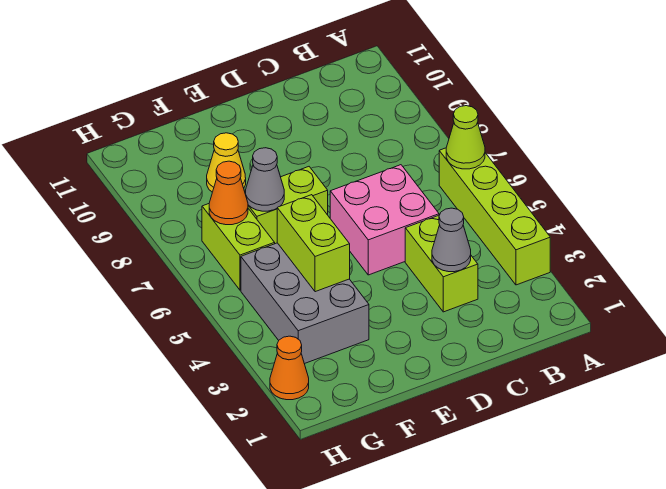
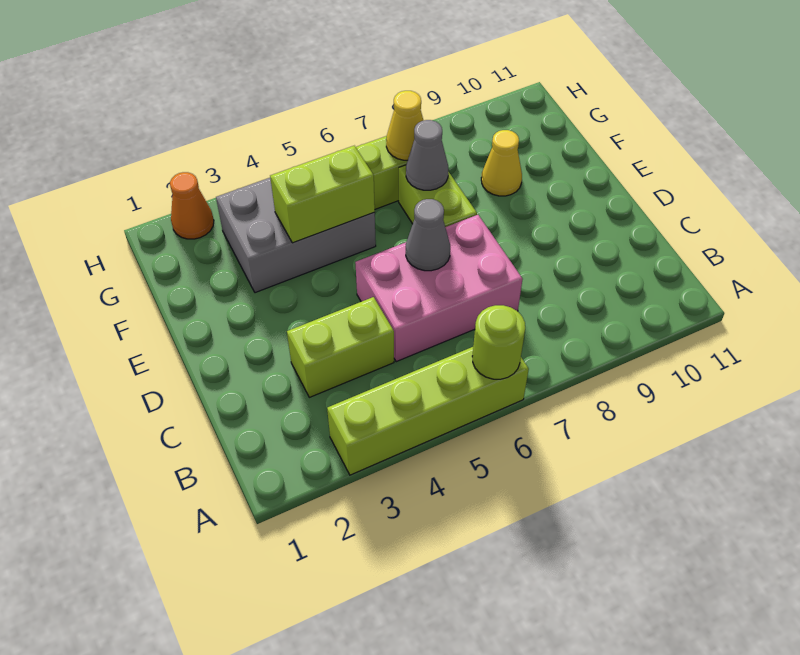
lime cone A6 level 2 -> lime round brick A6 level 2
grey cone C3 level 2 -> grey cone D6 level 2
pink brick C5:D6 level 1 -> pink brick C5:D7 level 1
orange cone G7 level 2 -> yellow cone G7 level 2

